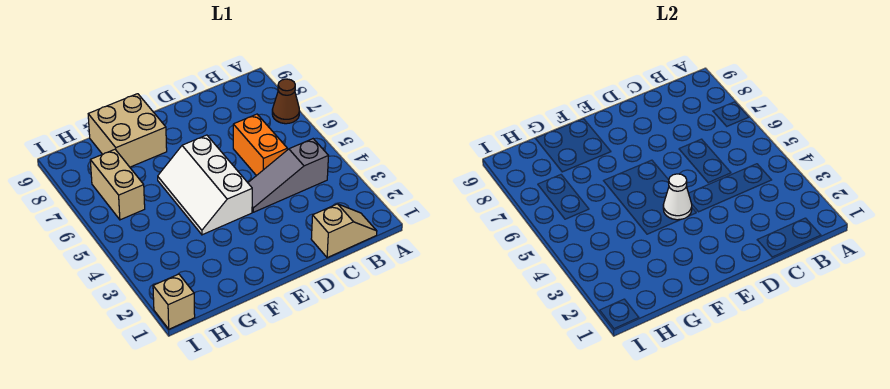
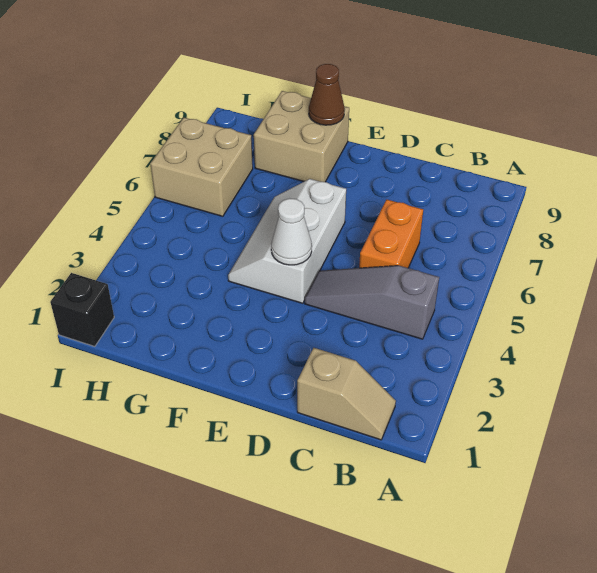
brown cone A7 level 1 -> brown cone F9 level 2
tan brick H6:H7 level 1 -> tan brick H6:I7 level 1
tan brick I1 level 1 -> black brick I1 level 1

